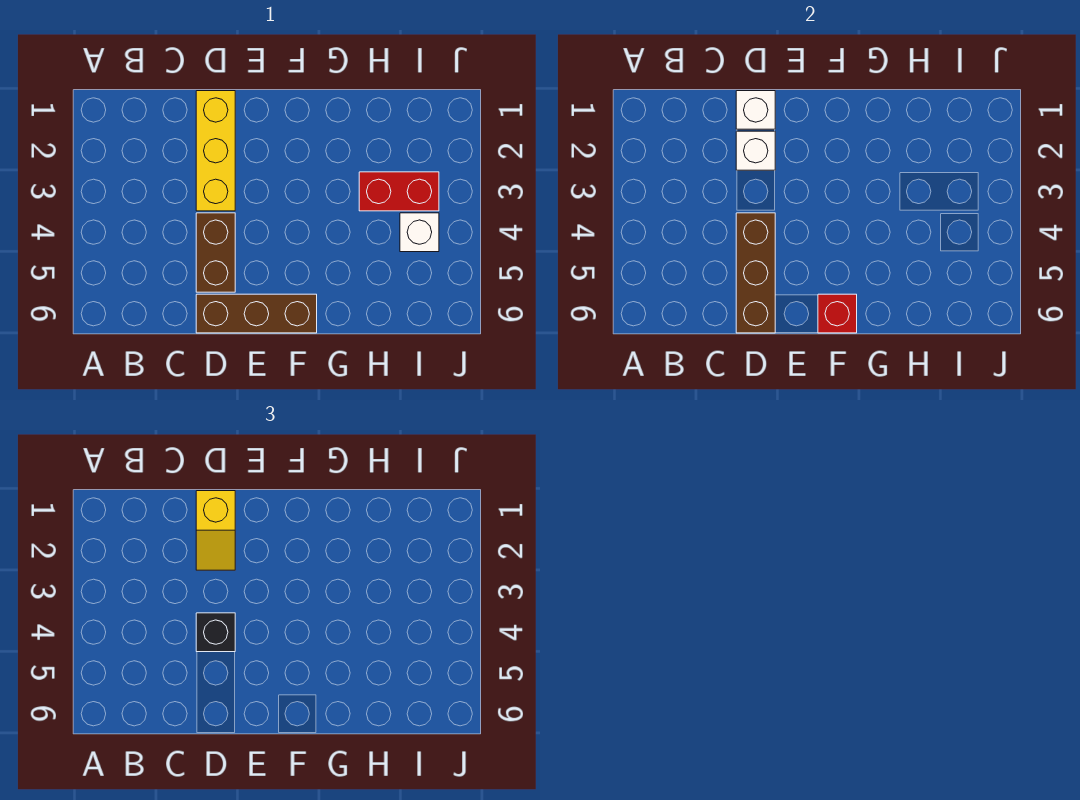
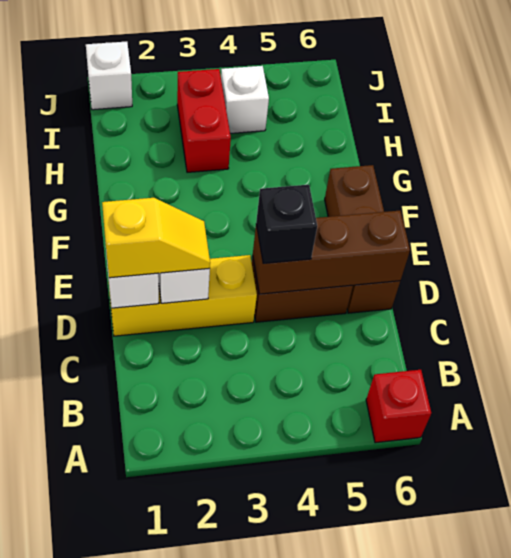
red brick F6 level 2 -> red brick A6 level 1
none -> white brick J1 level 1

